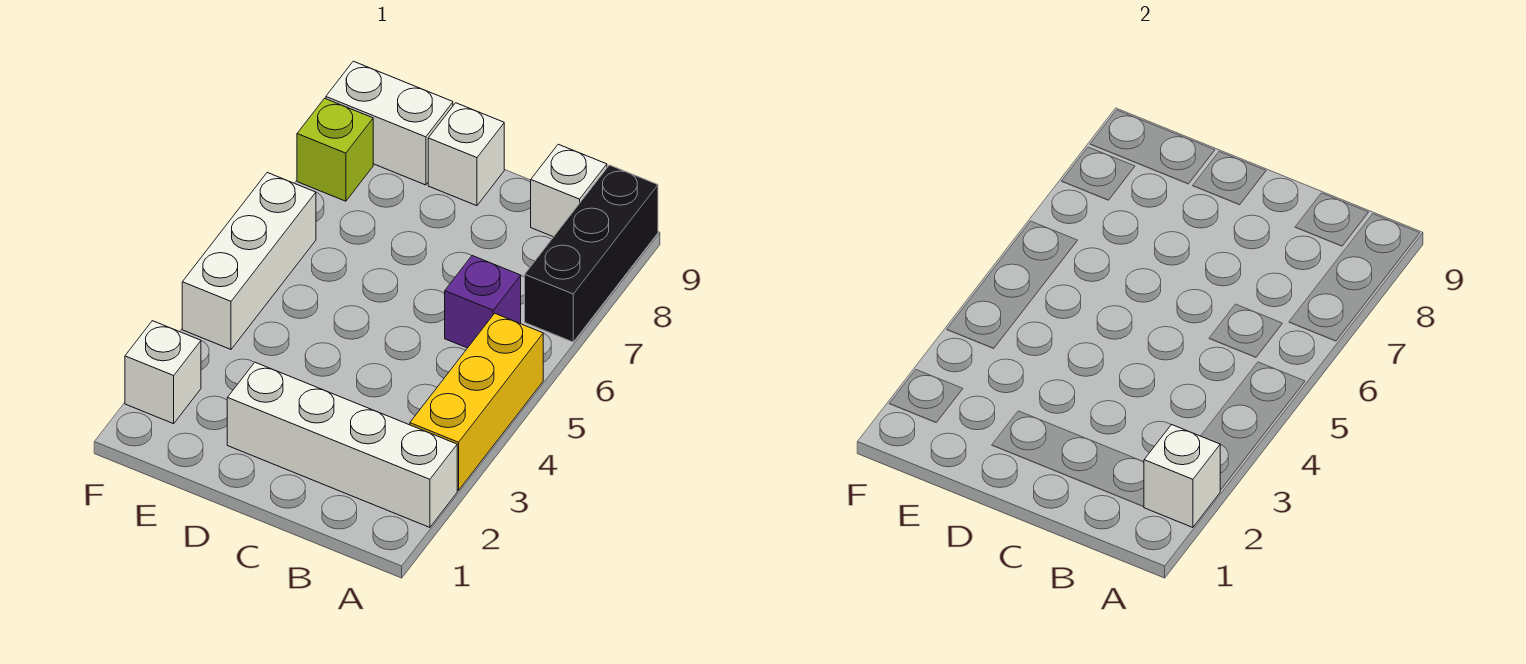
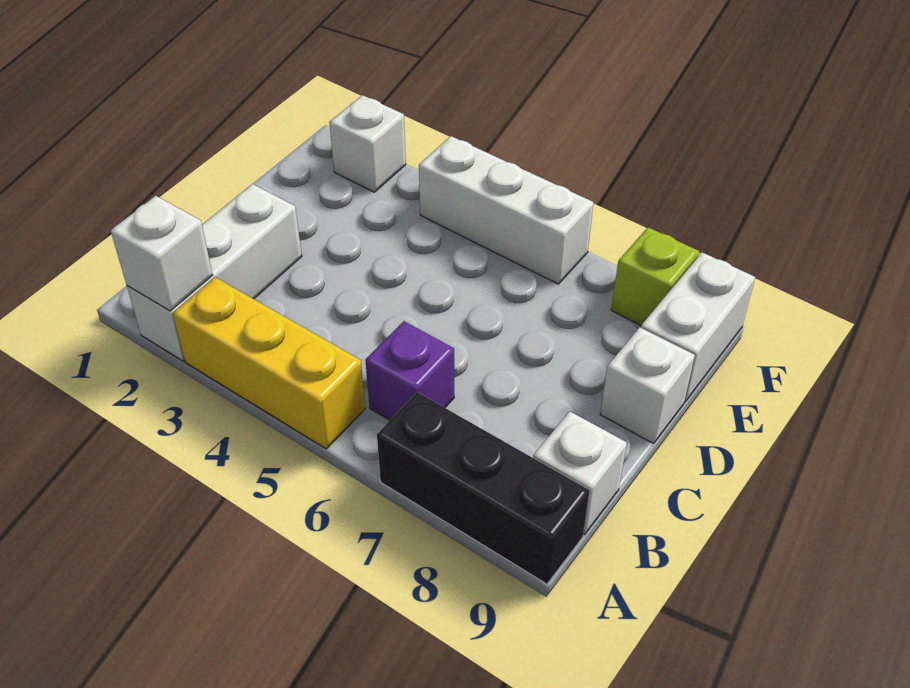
white brick A2:D2 level 1 -> white brick A2:C2 level 1

